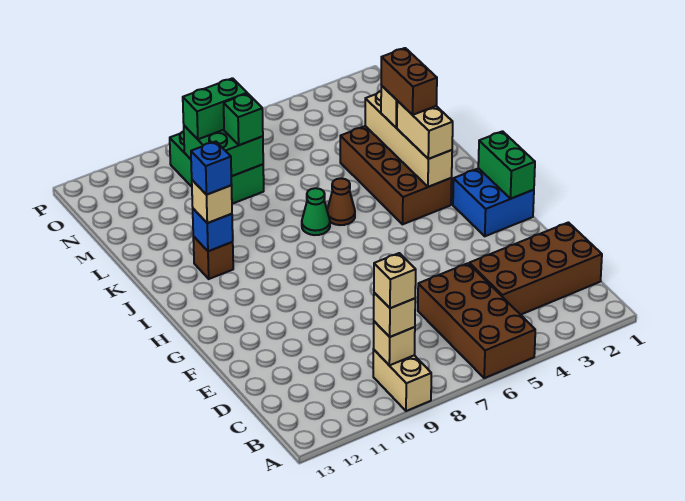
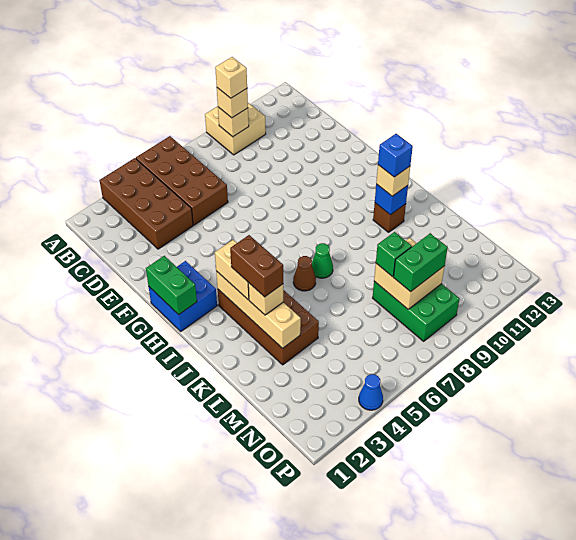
tan brick A9:B9 level 1 -> tan brick A9:B10 level 1
brown brick C1:D4 level 1 -> brown brick A3:D4 level 1
green brick M8:N9 level 2 -> tan brick M8:N9 level 2
none -> blue cone P4 level 1

